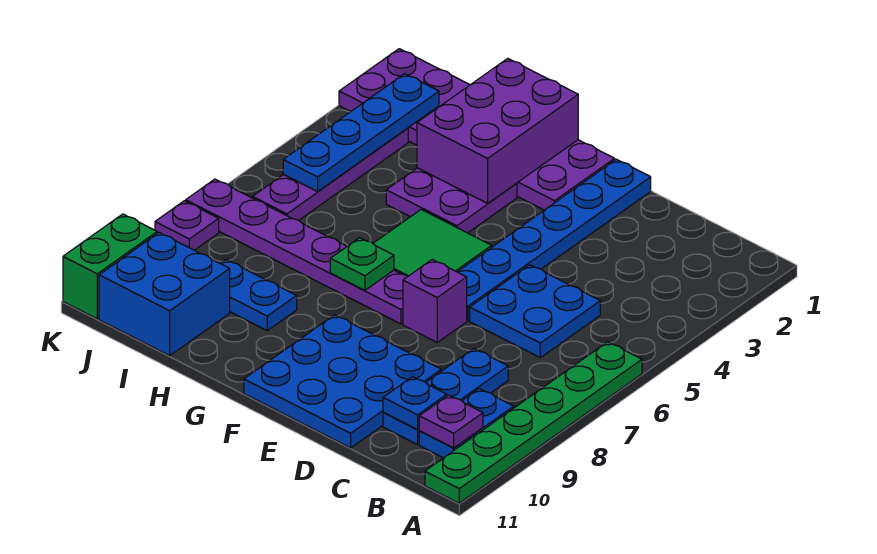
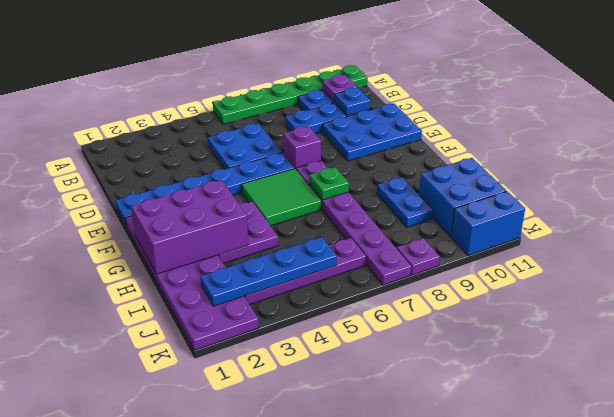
blue plate D9:F11 level 1 -> blue plate D9:E11 level 1
green brick K10:K11 level 1 -> blue brick K10:K11 level 1

